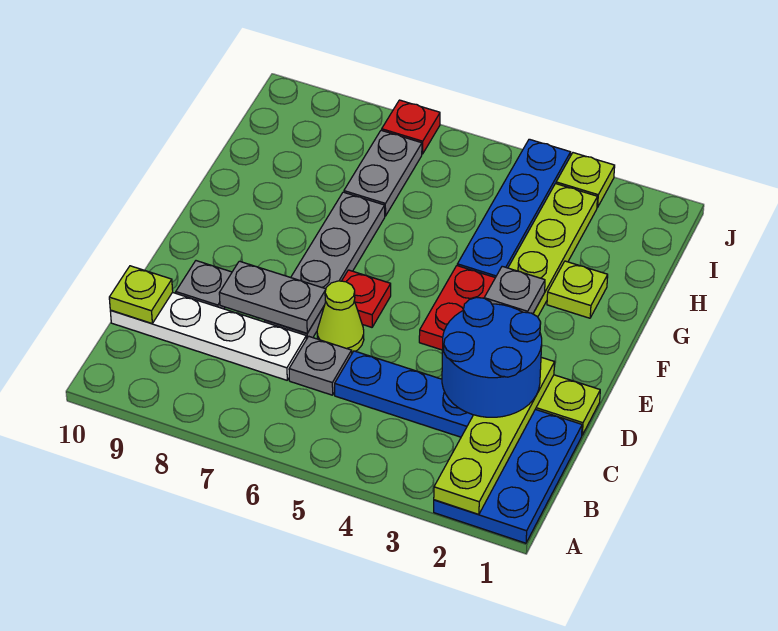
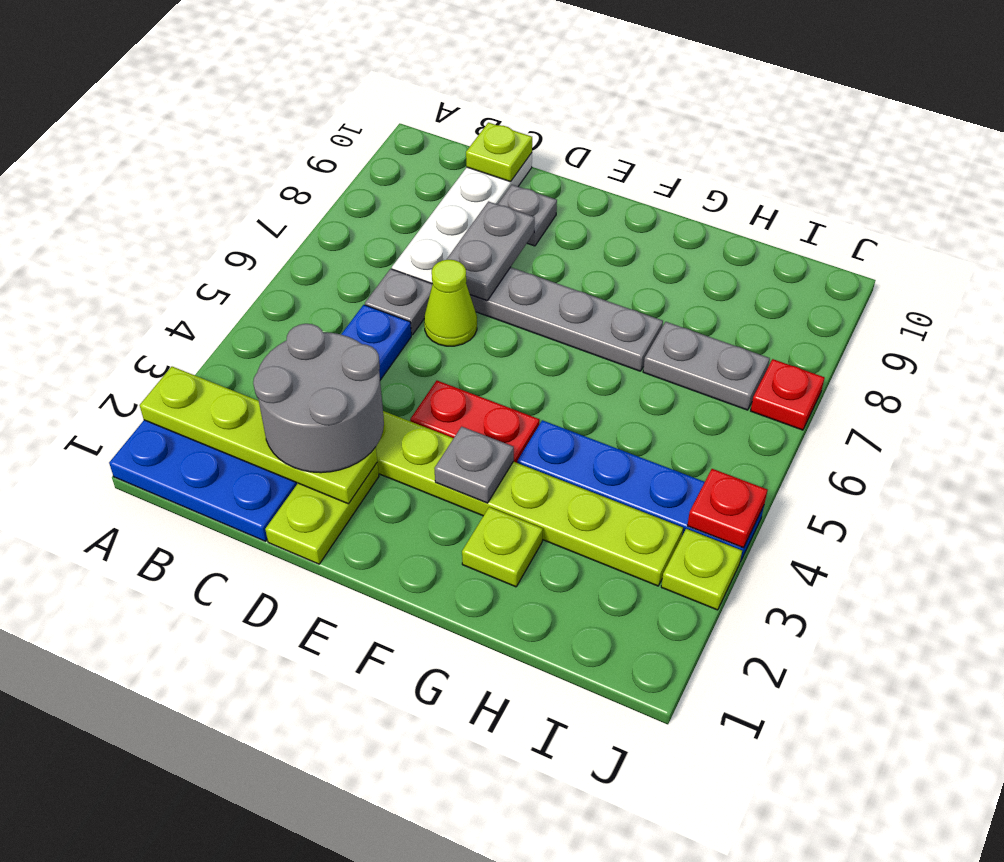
blue round brick C2:D3 level 3 -> grey round brick C2:D3 level 3
red plate E6 level 1 -> red plate J4 level 2

